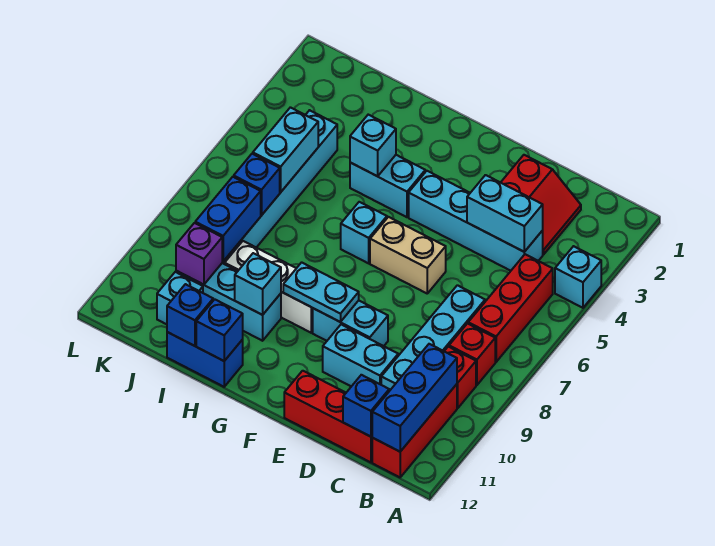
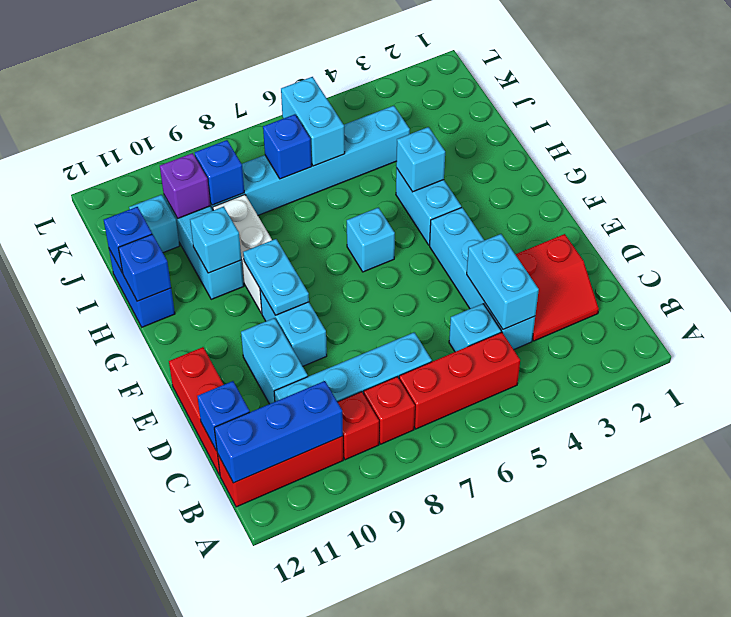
cyan brick A4 level 1 -> cyan brick C5 level 1
tan brick E6:F6 level 1 -> none
cyan brick J5:J6 level 2 -> cyan brick J6:K6 level 2
blue brick J8:J9 level 2 -> blue brick J9 level 2

